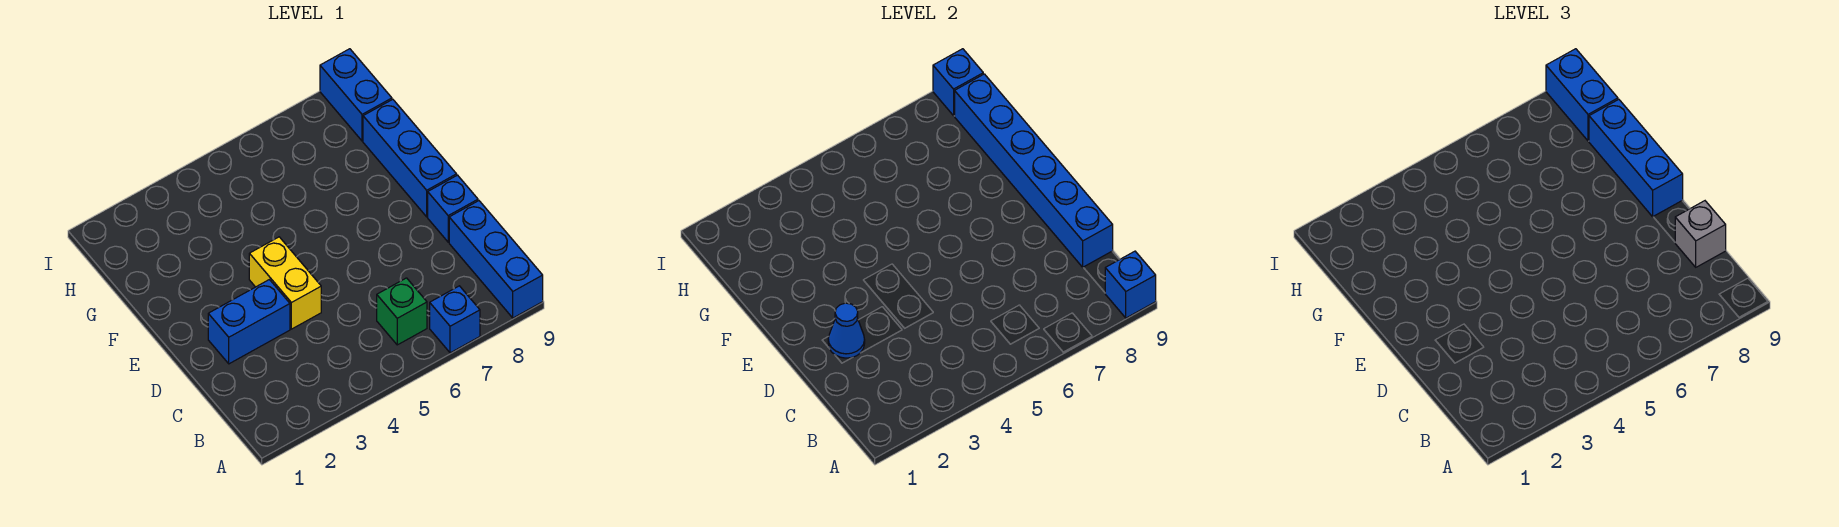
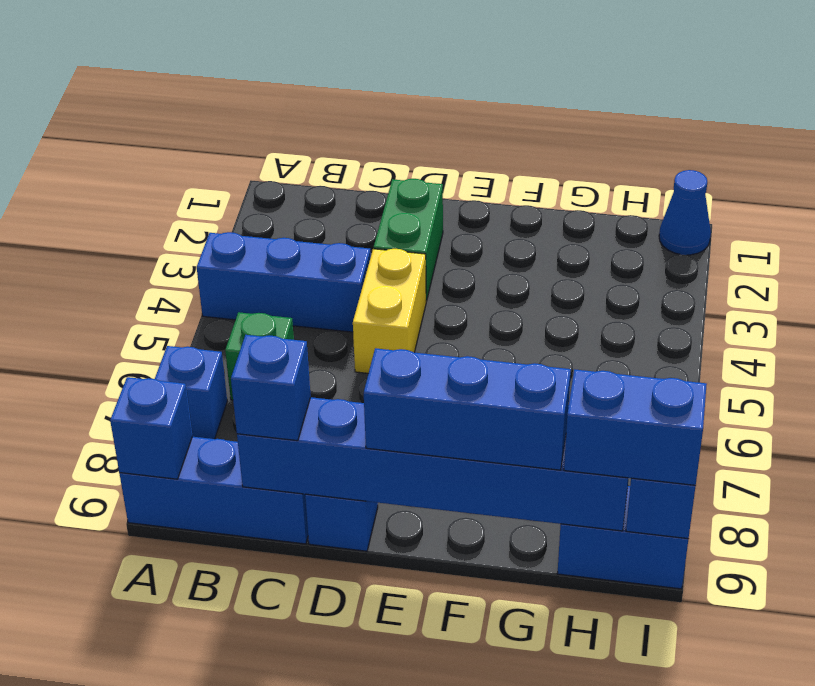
grey brick C9 level 3 -> blue brick C9 level 3
blue brick D2:D3 level 1 -> green brick D2:D3 level 1
blue cone D2 level 2 -> blue cone I1 level 1
yellow brick D4:E4 level 1 -> yellow brick D4:D5 level 1
blue brick E9:G9 level 1 -> blue brick A4:C4 level 1

